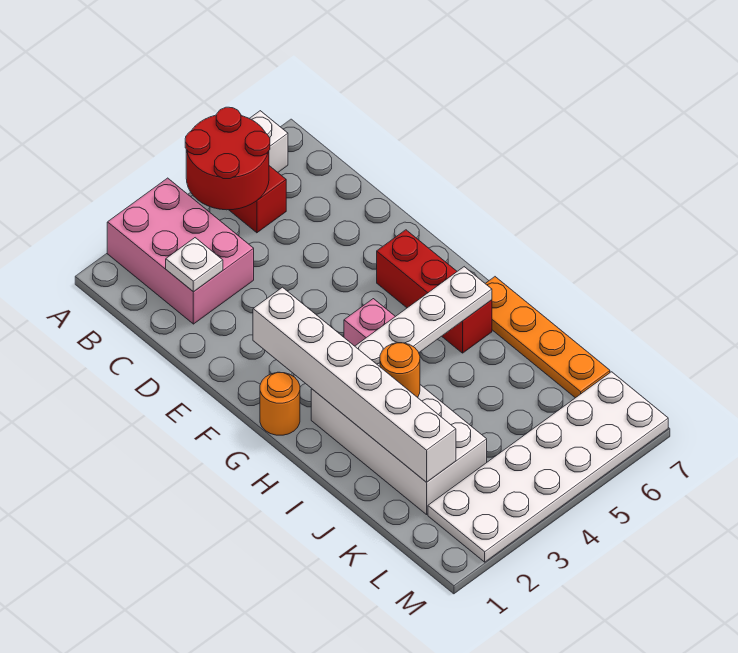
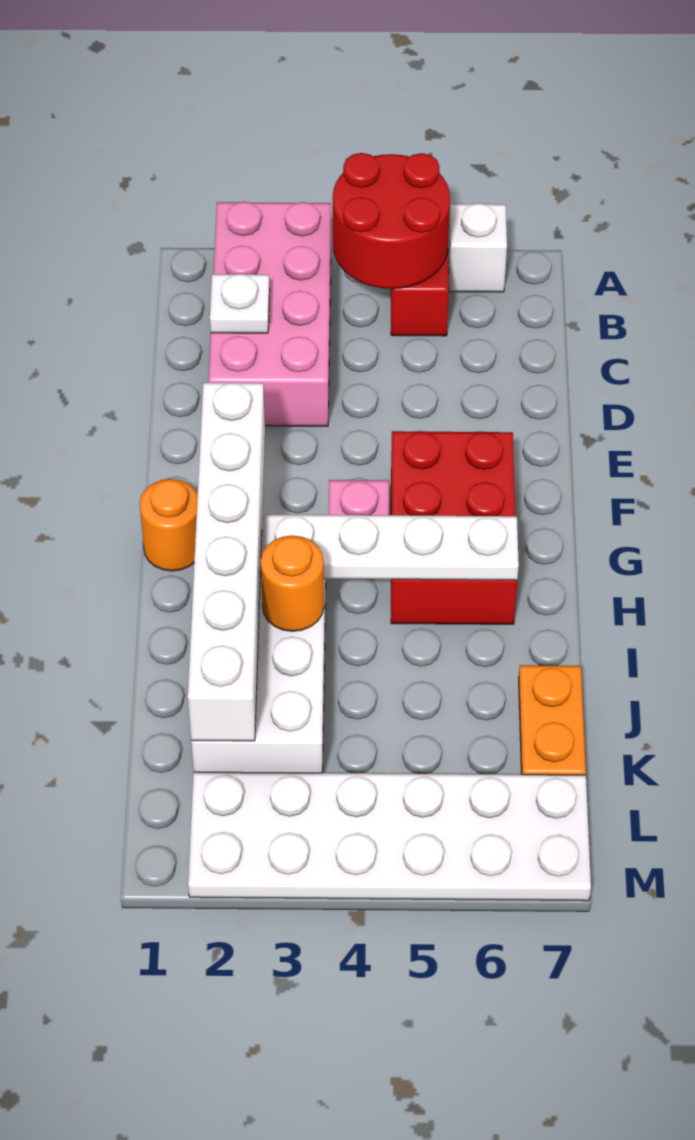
pink brick A2:C3 level 1 -> pink brick A2:D3 level 1
red brick F6:H6 level 1 -> red brick F5:H6 level 1
orange plate H7:K7 level 1 -> orange plate J7:K7 level 1

